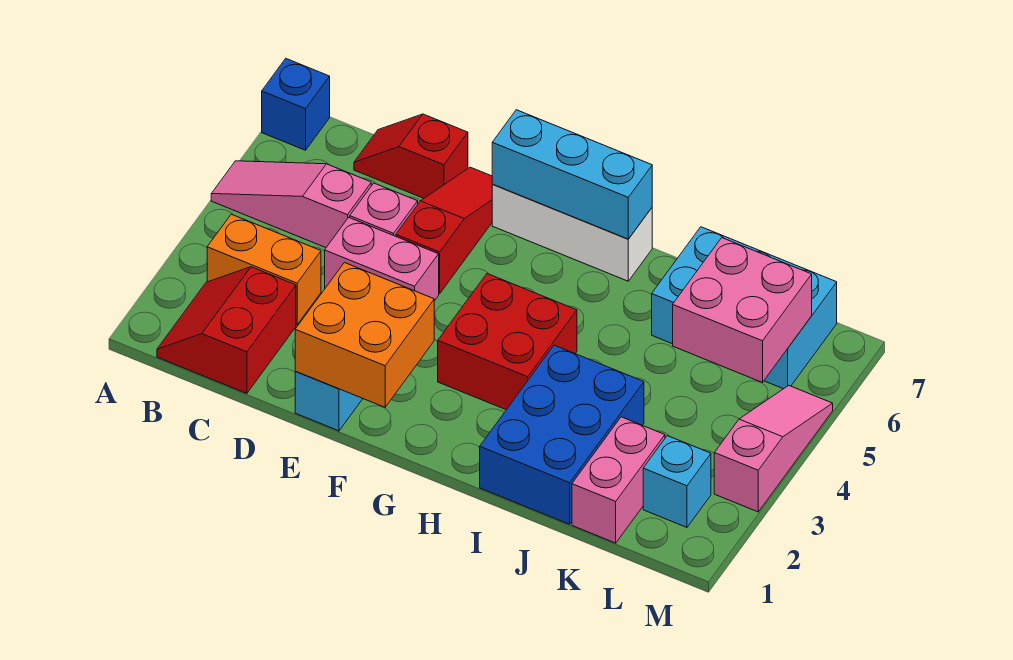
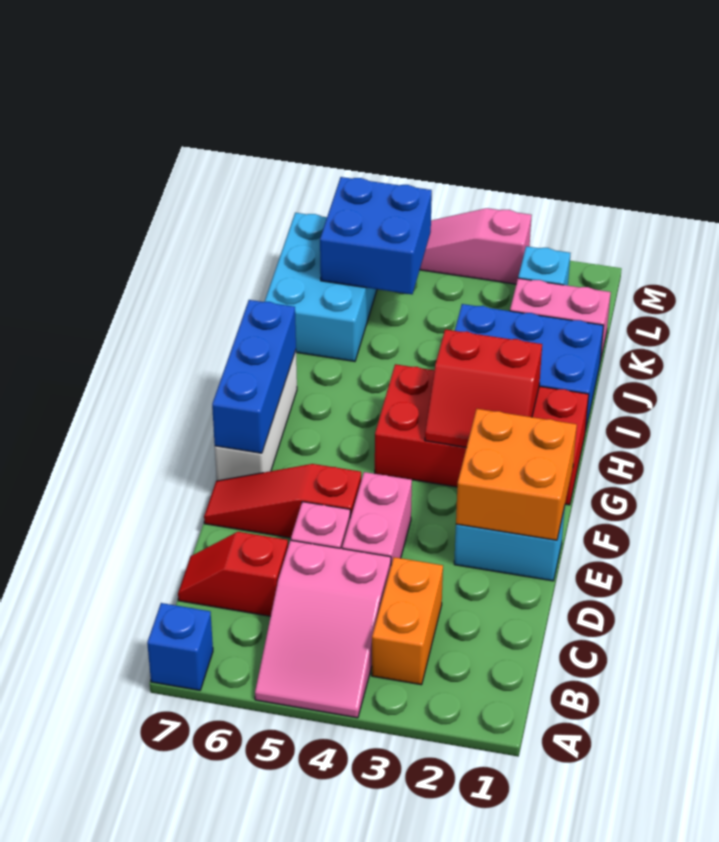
pink slope A5:C5 level 1 top C -> pink slope A4:C5 level 1 top C
red slope B1:C2 level 1 top C -> red slope G2:H3 level 2 top H
red slope C7:D7 level 1 top D -> red slope C6:C7 level 1 top 6
cyan brick F7:H7 level 2 -> blue brick F7:H7 level 2
red brick G3:H4 level 1 -> red brick G1:H4 level 1
pink brick K5:L6 level 2 -> blue brick K5:L6 level 2

